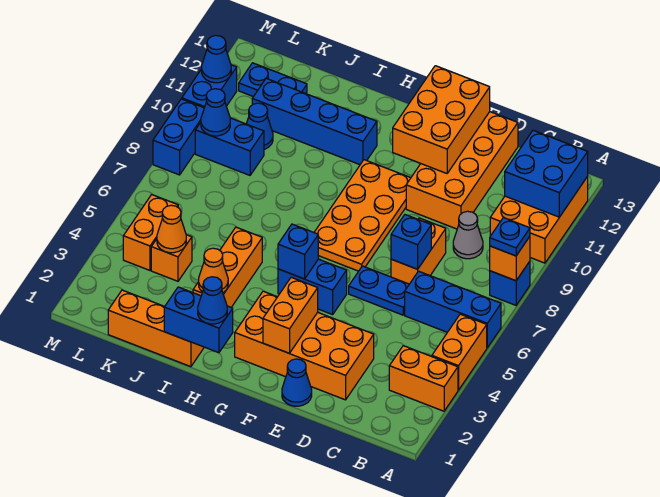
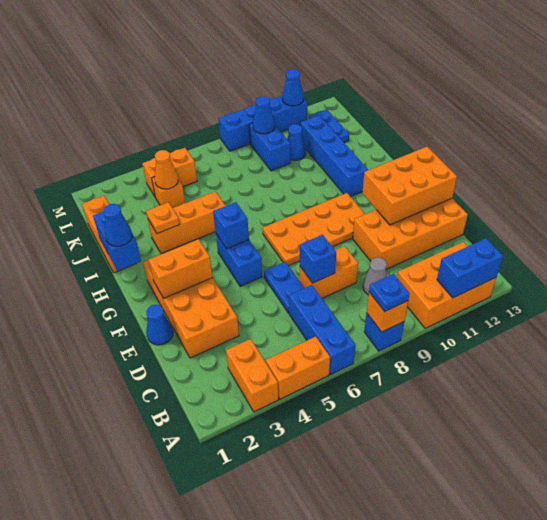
blue brick A11:B12 level 2 -> blue brick A11:A12 level 2
orange cone I3 level 2 -> orange plate I3 level 2

